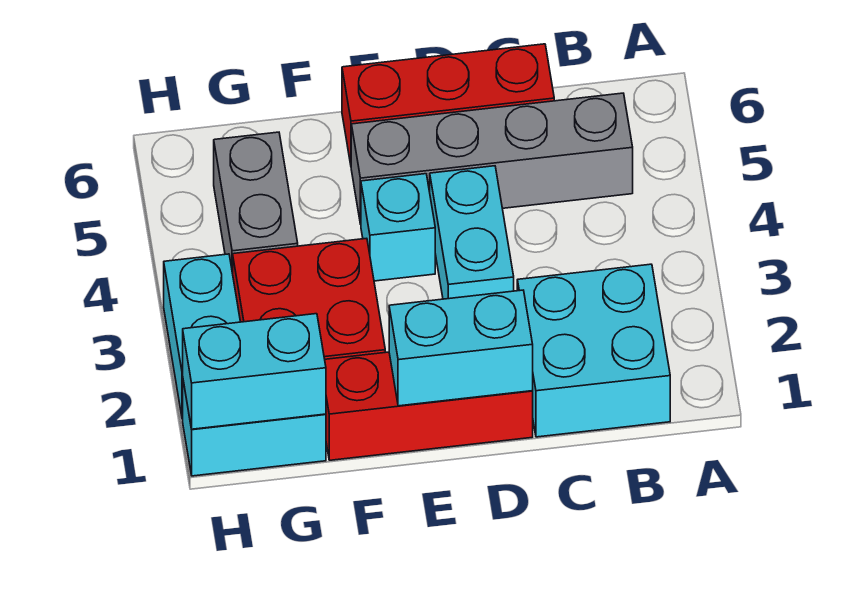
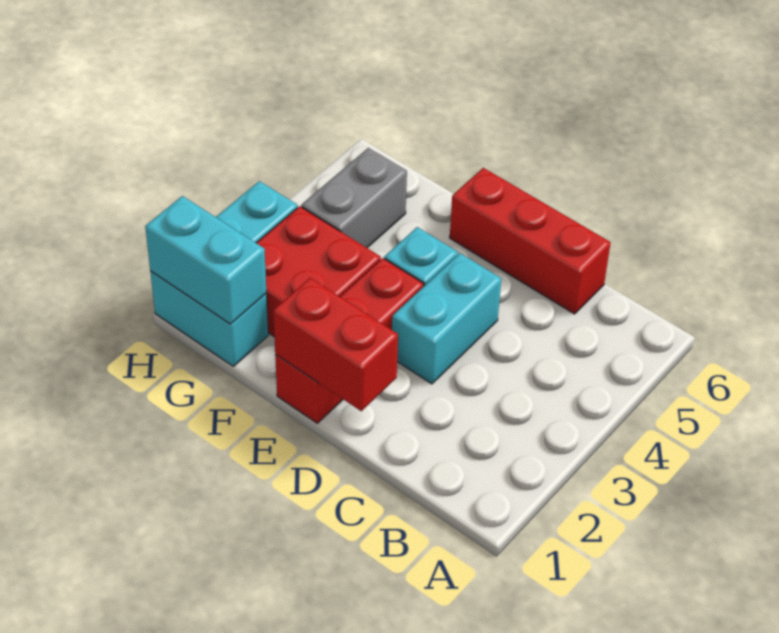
cyan brick B1:C2 level 1 -> none
grey brick B5:E5 level 1 -> none
red brick D1:F1 level 1 -> red brick E1:E3 level 1
cyan brick D1:E1 level 2 -> red brick D1:E1 level 2

